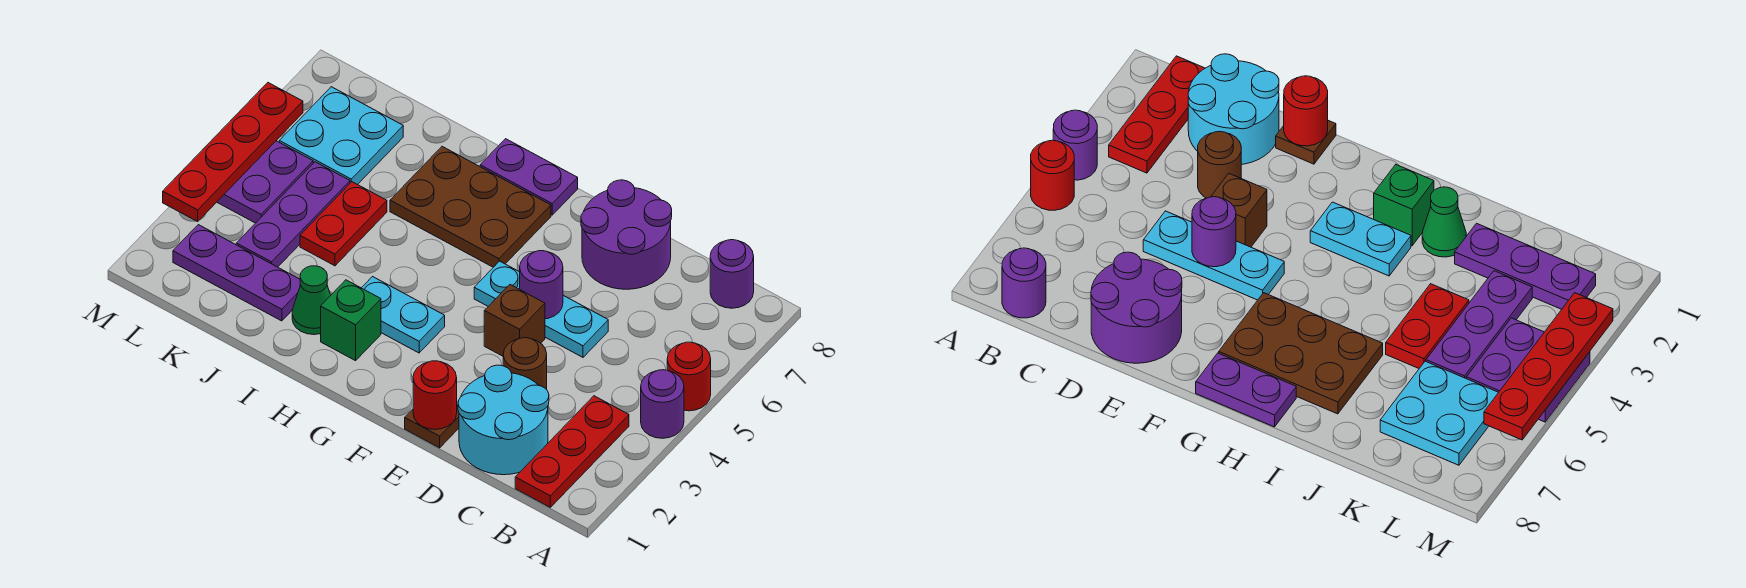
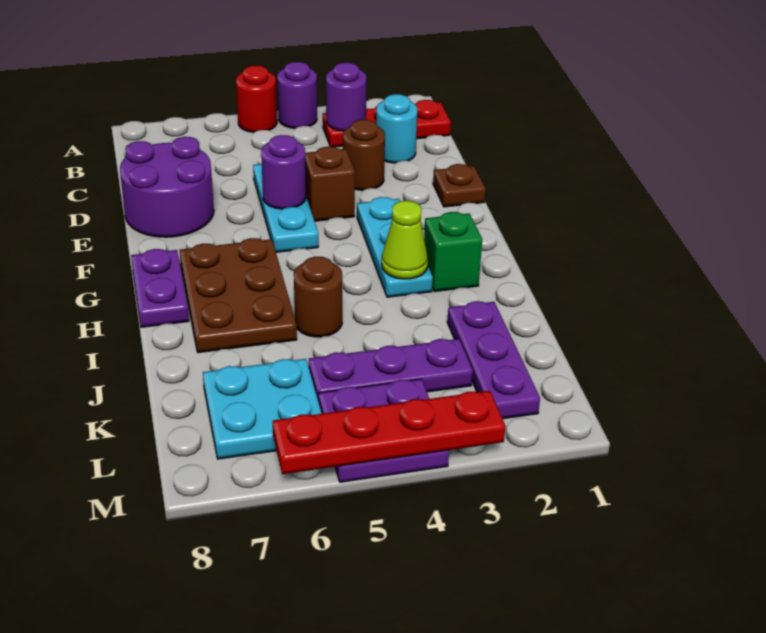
purple round brick B8 level 1 -> purple round brick B3 level 2
cyan round brick C1:D2 level 1 -> cyan round brick C2 level 1
red round brick E1 level 2 -> none
cyan plate G3:H3 level 1 -> cyan plate F3:H3 level 1
none -> lime cone H3 level 2
green cone I2 level 1 -> none
none -> brown round brick I5 level 1
red plate J4:J5 level 1 -> none

